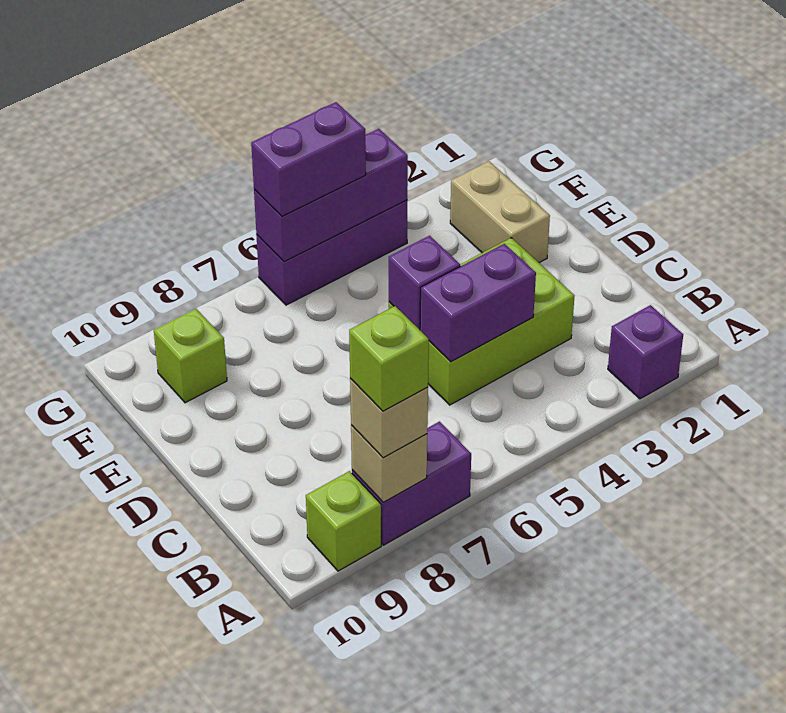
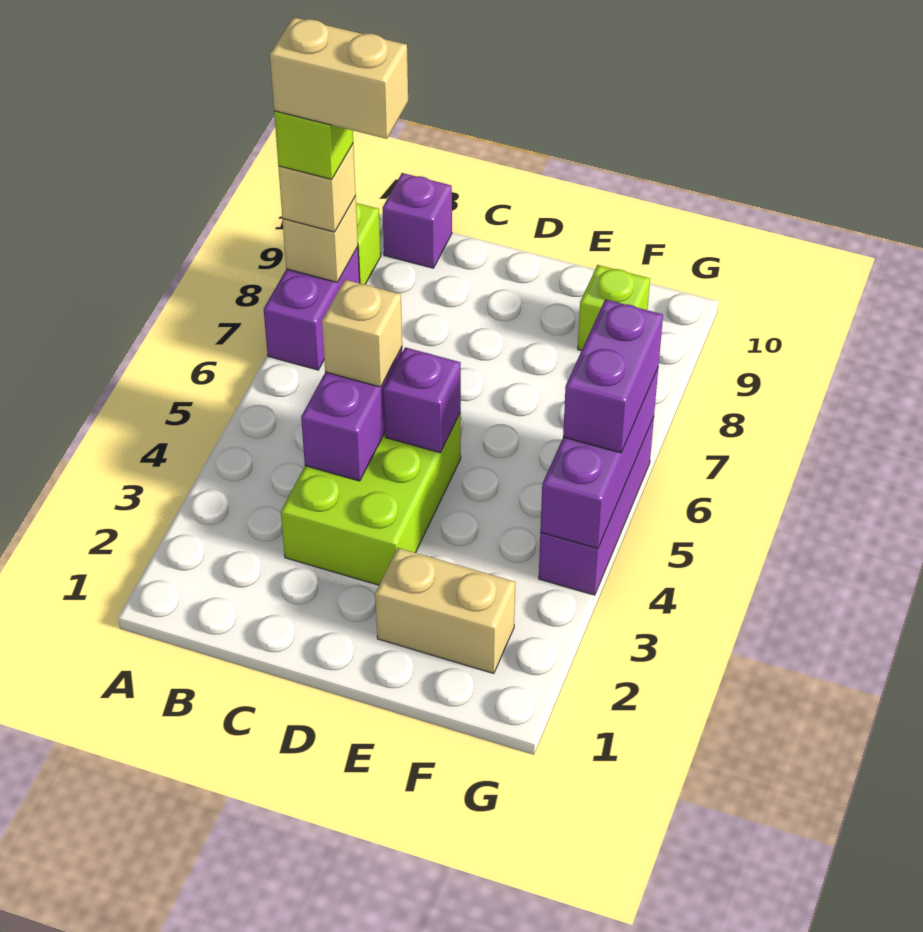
purple brick A2 level 1 -> purple brick B10 level 1
none -> tan brick A8:B8 level 5
none -> tan brick C5 level 3

